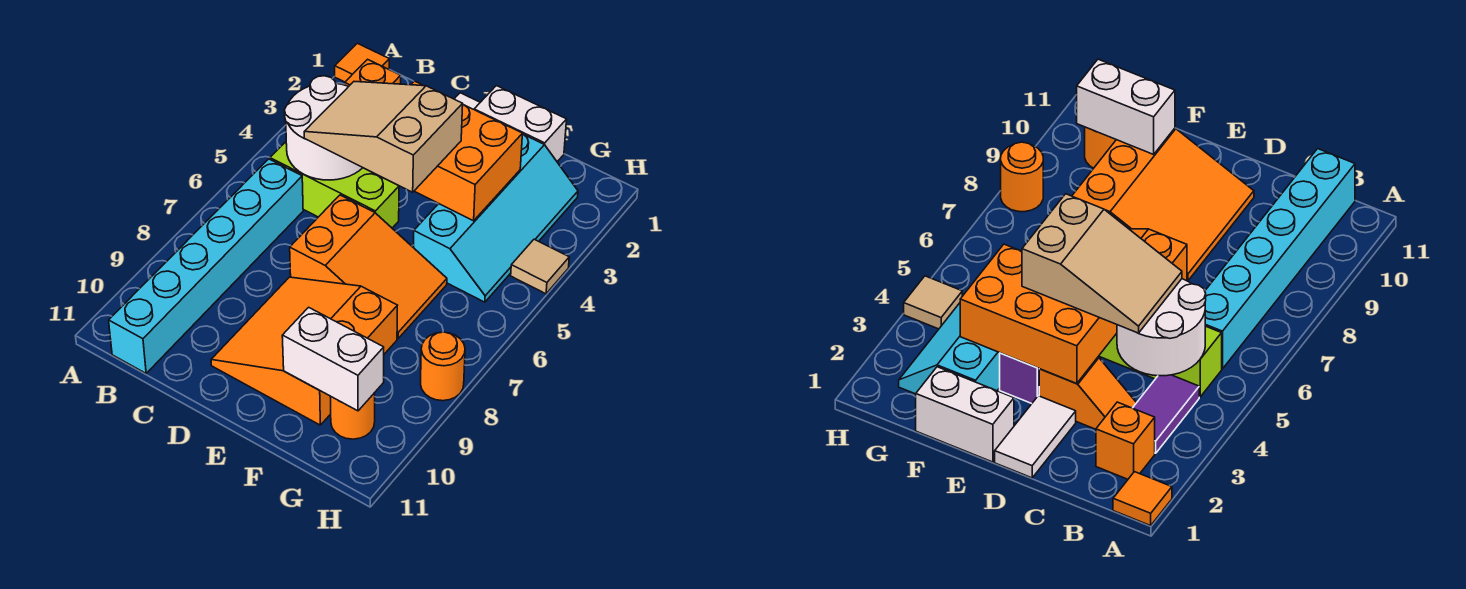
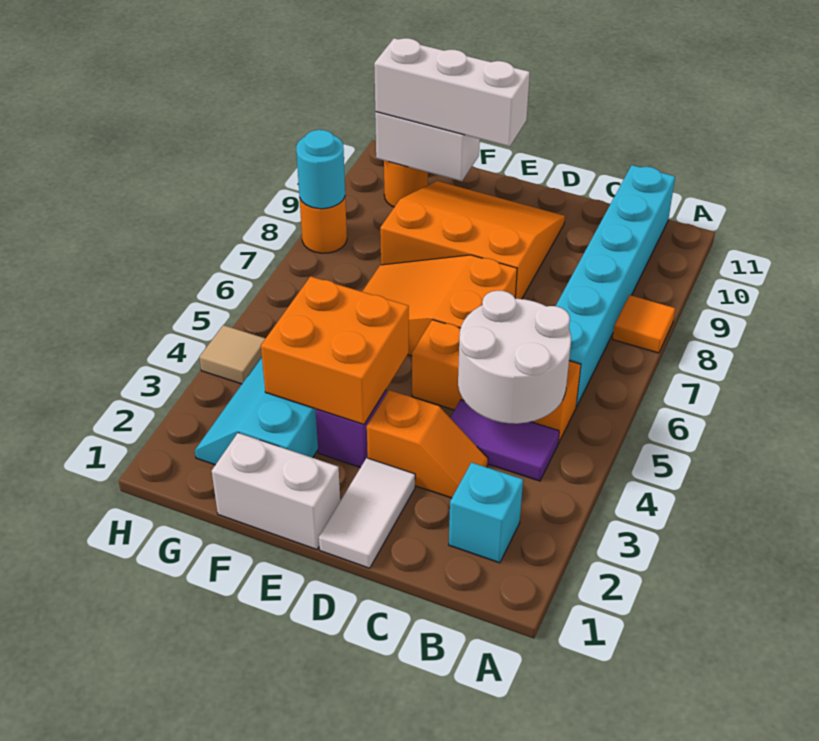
orange tile A1 level 1 -> orange tile A8 level 1
orange brick B2 level 1 -> cyan brick B2 level 1
purple tile B3:B4 level 1 -> purple tile B4:C4 level 1
lime brick B5:D5 level 1 -> orange brick B5:D5 level 1
tan slope C4:E5 level 3 top E -> none
orange brick D3:F4 level 2 -> orange brick E3:F4 level 2
orange slope D8:F10 level 1 top F -> orange slope D8:F10 level 1 top 8
none -> white brick E10:G10 level 3
none -> cyan round brick H8 level 2

